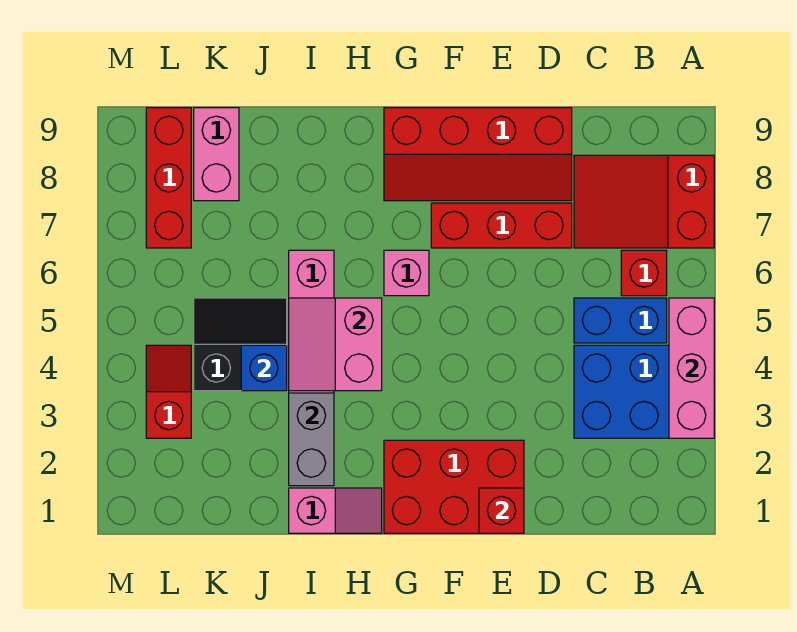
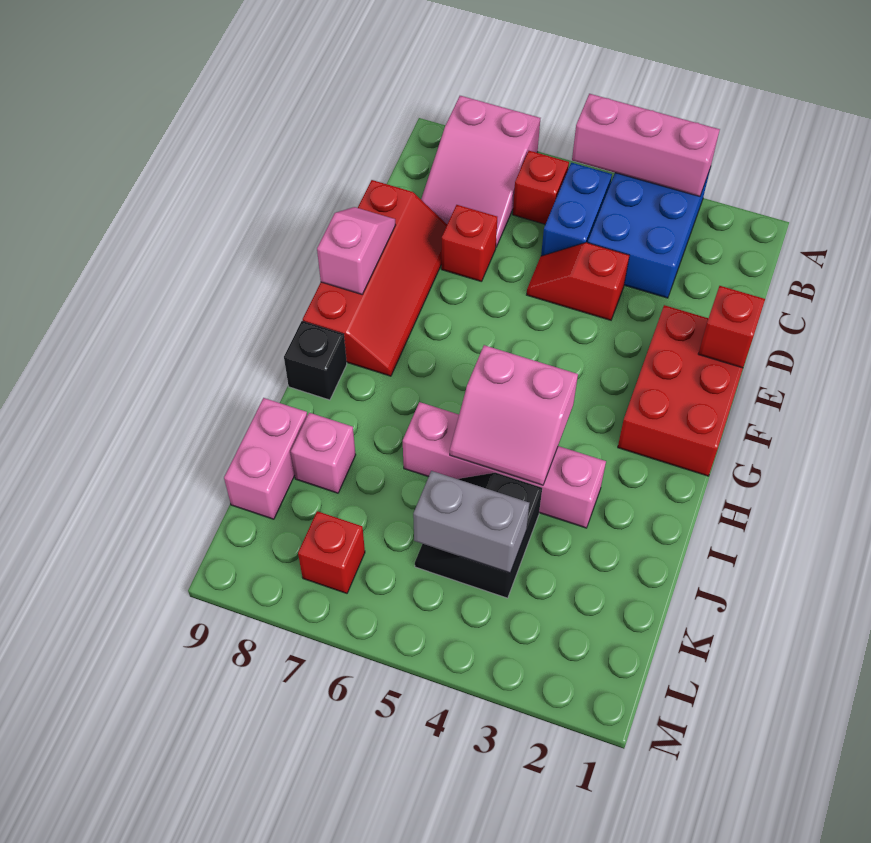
red slope A7:C8 level 1 top A -> pink slope A7:C8 level 1 top A
red brick D7:F7 level 1 -> red brick D7 level 1
pink brick G6 level 1 -> pink brick J8 level 1
pink slope H1:I1 level 1 top I -> pink slope E9:F9 level 2 top F
none -> black brick H9 level 1
grey brick I2:I3 level 2 -> grey brick K4:K5 level 2
blue brick J4 level 2 -> none
pink brick K8:K9 level 1 -> pink brick J9:K9 level 1
red slope L3:L4 level 1 top 3 -> red slope D4:D5 level 1 top 4
red brick L7:L9 level 1 -> red brick L7 level 1

